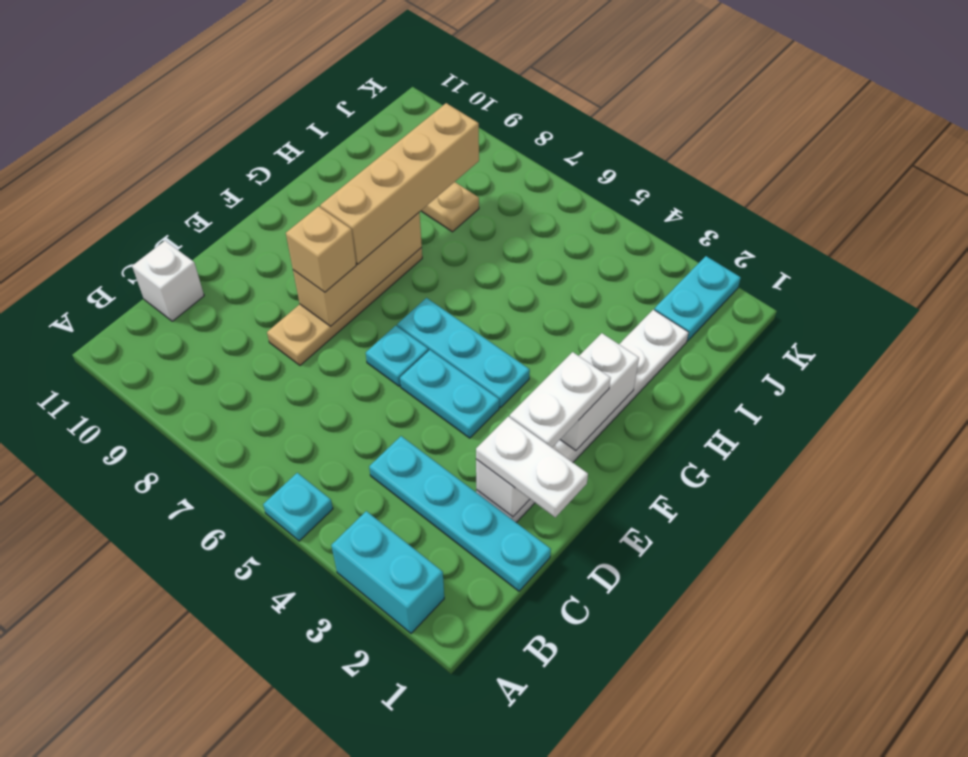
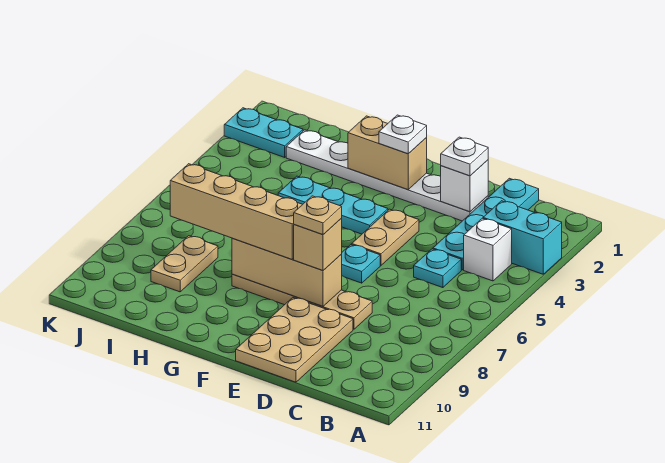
cyan brick A2:A3 level 1 -> cyan brick A3:B3 level 1
cyan plate A5 level 1 -> cyan plate C5 level 1
white brick C11 level 1 -> white brick B4 level 1
white plate D1:D2 level 3 -> white plate D2 level 3
none -> tan plate D9:E11 level 1
white plate E2:F2 level 3 -> white plate F2 level 3
cyan plate E4:E5 level 1 -> tan plate E4:E5 level 1
none -> tan plate E8 level 4
white brick F2:G2 level 2 -> tan brick F2:G2 level 2
cyan plate F4:F6 level 1 -> cyan plate F4:H4 level 1

